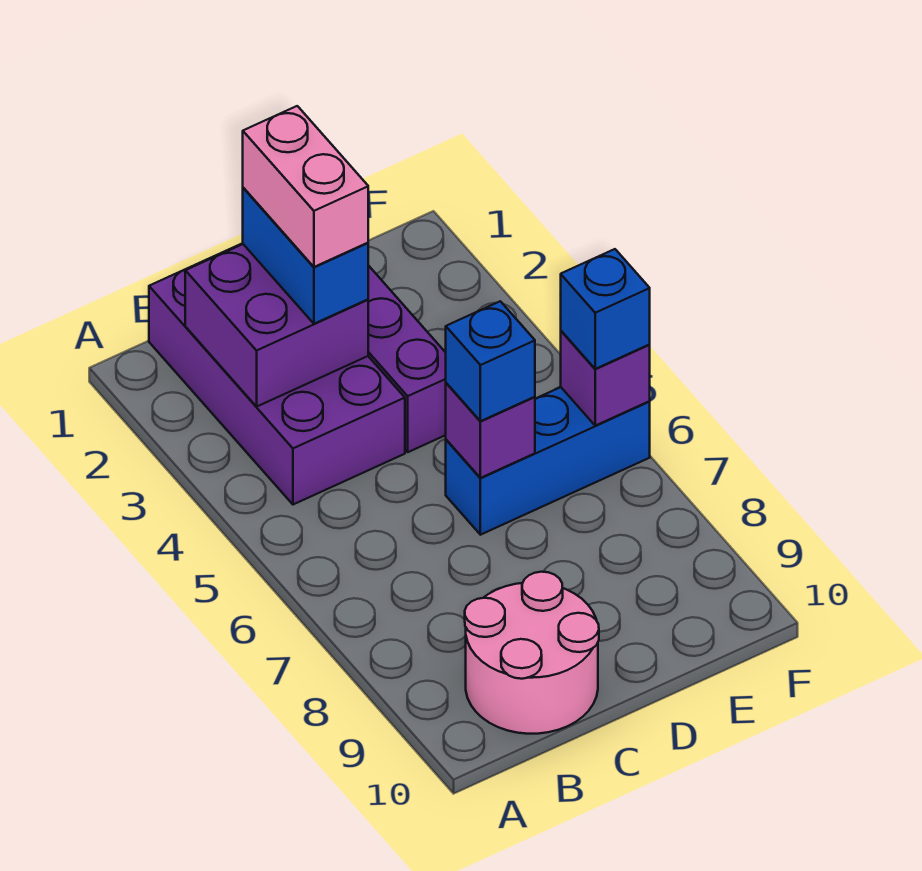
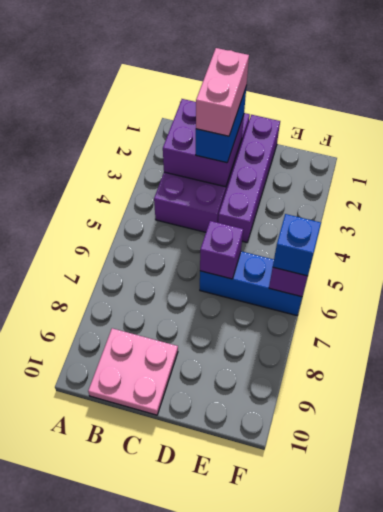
pink round brick B9:C10 level 1 -> pink plate B9:C10 level 1
blue brick D6 level 3 -> none

